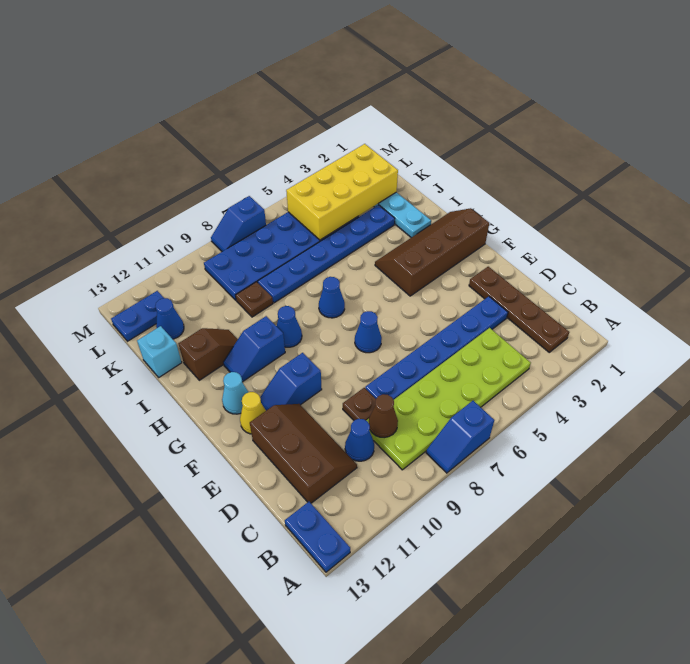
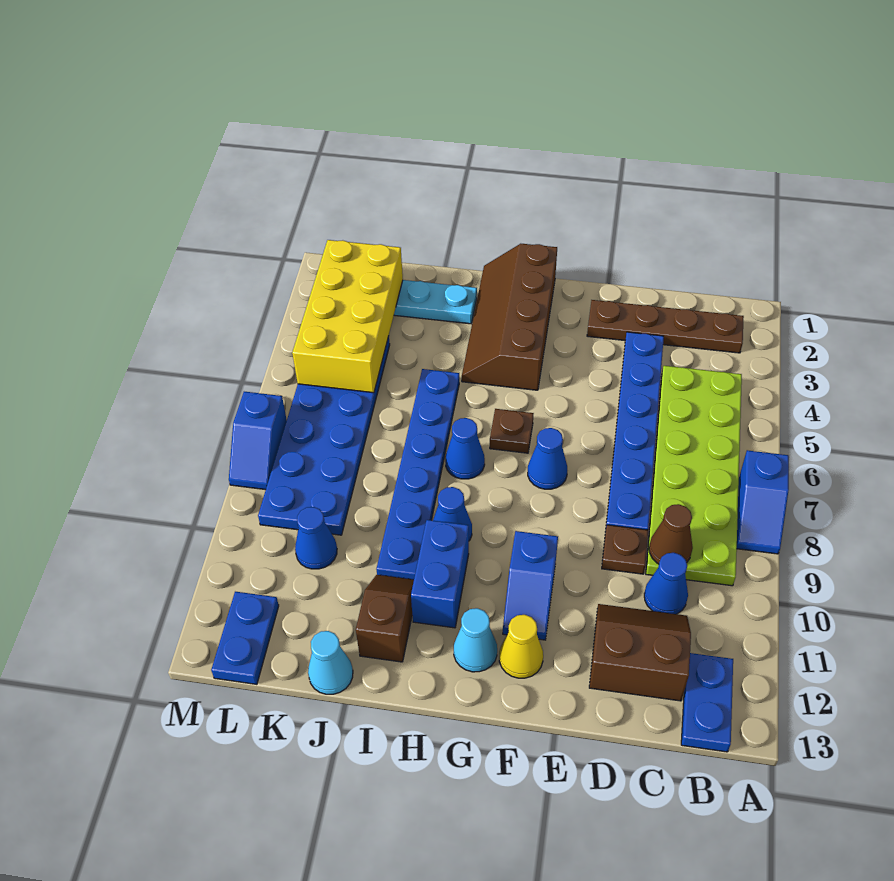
blue plate A13:B13 level 1 -> blue plate B12:B13 level 1
brown slope C11:E12 level 1 top 12 -> brown slope C11:D12 level 1 top 12
blue slope H10:H11 level 1 top 10 -> blue brick H10:H11 level 1
blue plate J3:J8 level 1 -> blue plate I5:I10 level 1
brown plate J9 level 1 -> brown plate G6 level 1
cyan brick J13 level 1 -> cyan cone J13 level 1
blue cone K12 level 1 -> blue cone K10 level 1

